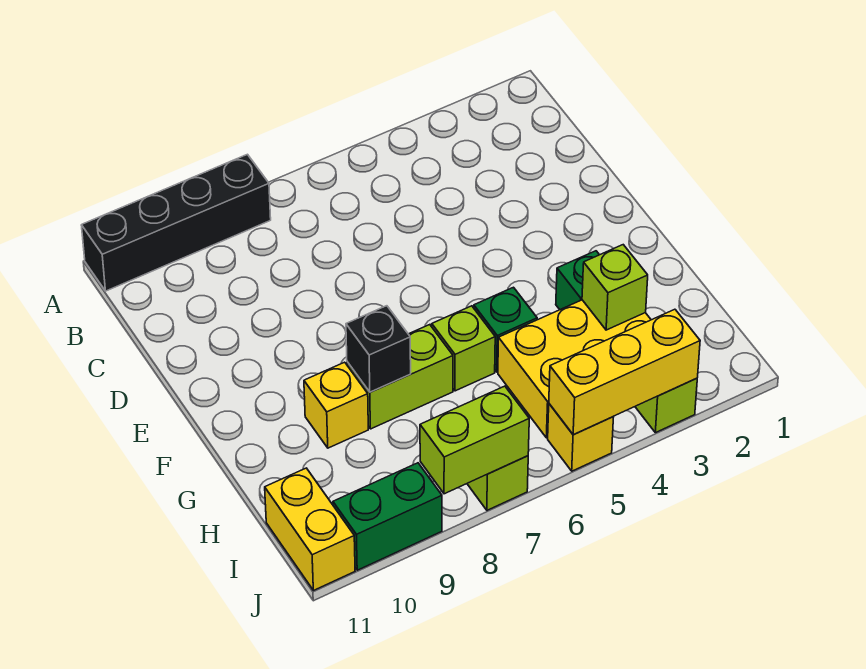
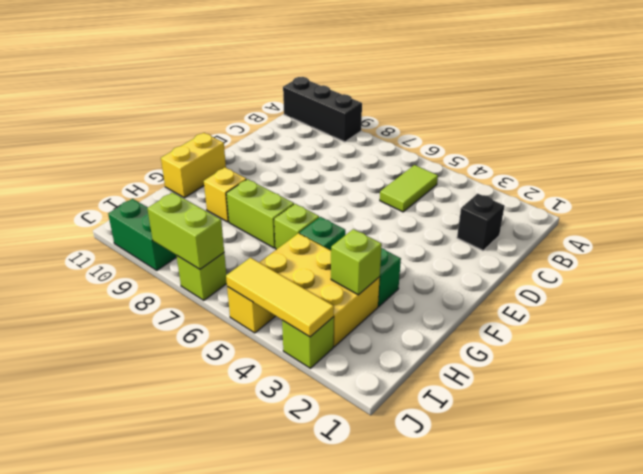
black brick A8:A11 level 1 -> black brick A9:A11 level 1
none -> lime tile B5:C5 level 1
black brick G8 level 2 -> black brick C2 level 1
yellow brick I11:J11 level 1 -> yellow brick F11:G11 level 1
yellow brick J3:J5 level 2 -> yellow tile J3:J5 level 2

